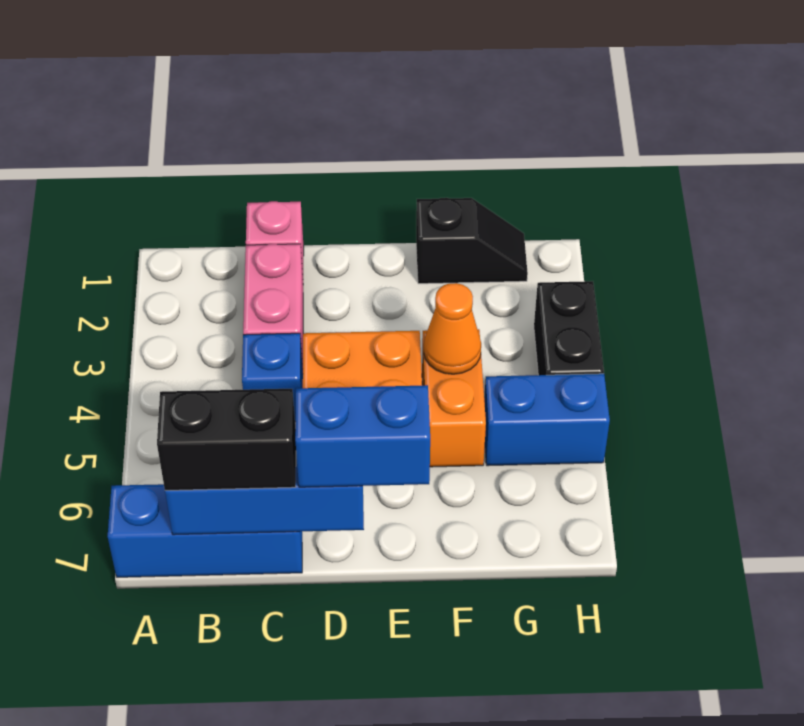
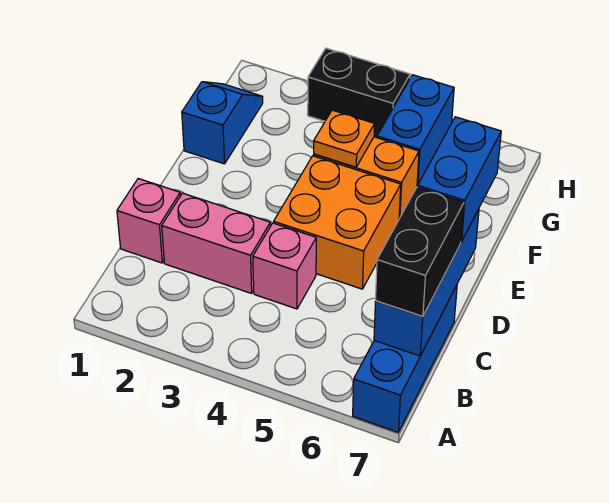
blue brick C4 level 1 -> pink brick C4 level 1
black slope F1:G1 level 1 top F -> blue slope F1:G1 level 1 top F
orange cone F4 level 2 -> orange plate F4 level 2

